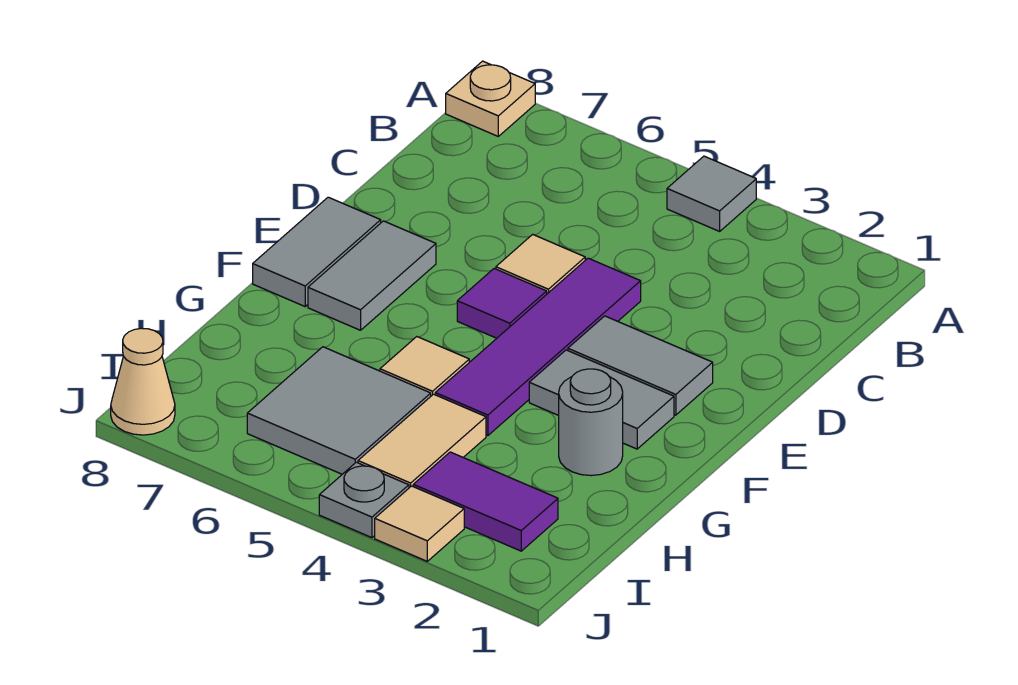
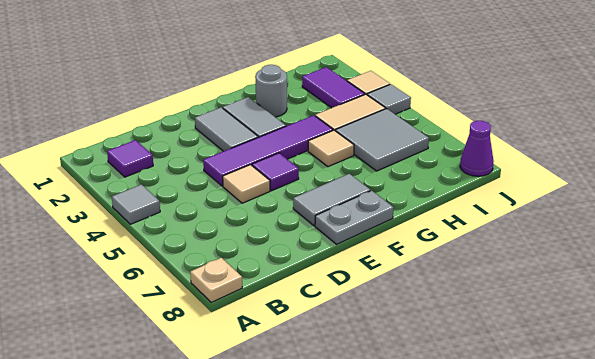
none -> purple tile B2 level 1
grey tile E8:F8 level 1 -> grey plate E8:F8 level 1
grey plate J4 level 1 -> grey tile J4 level 1
tan cone J8 level 1 -> purple cone J8 level 1

